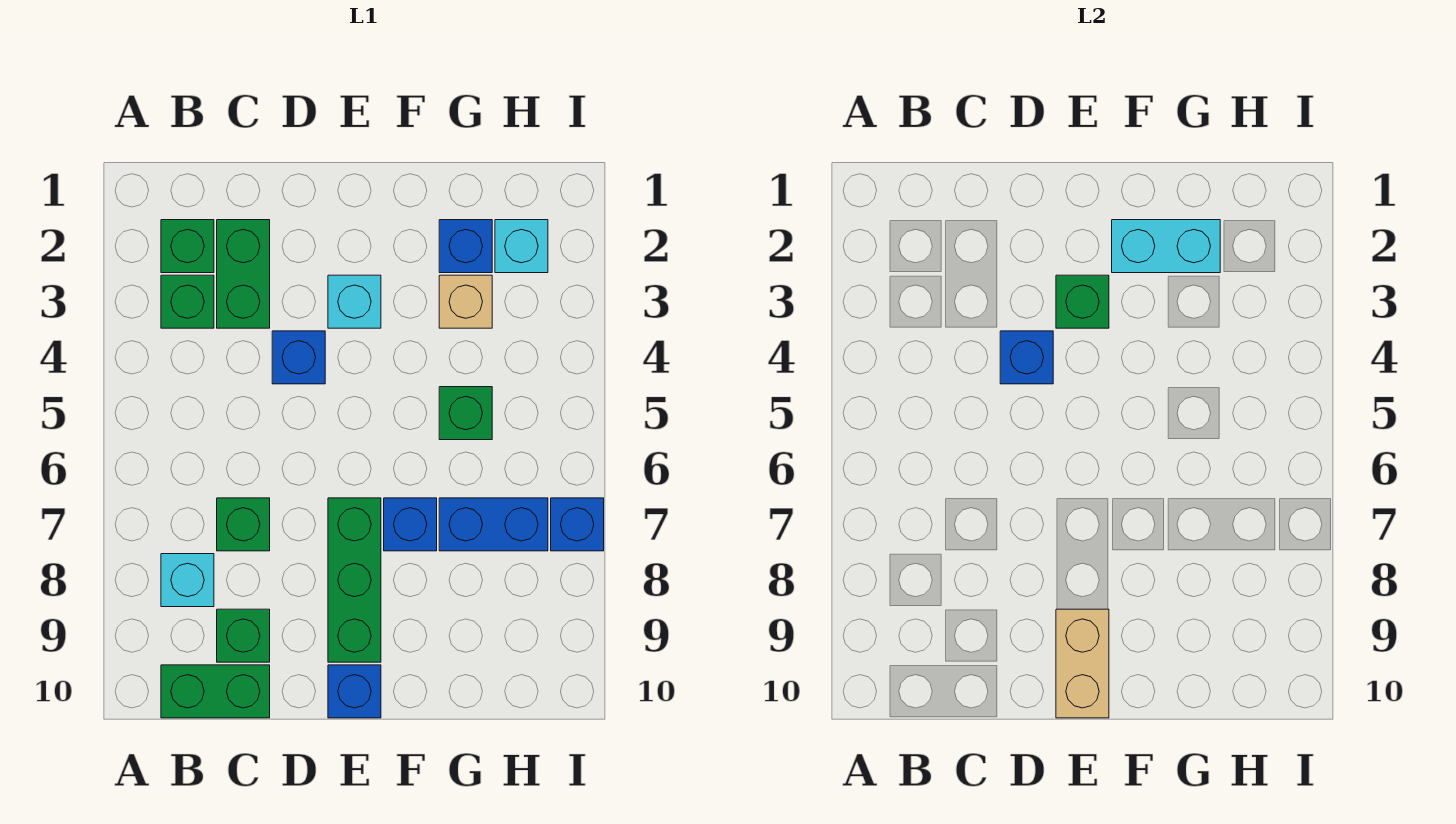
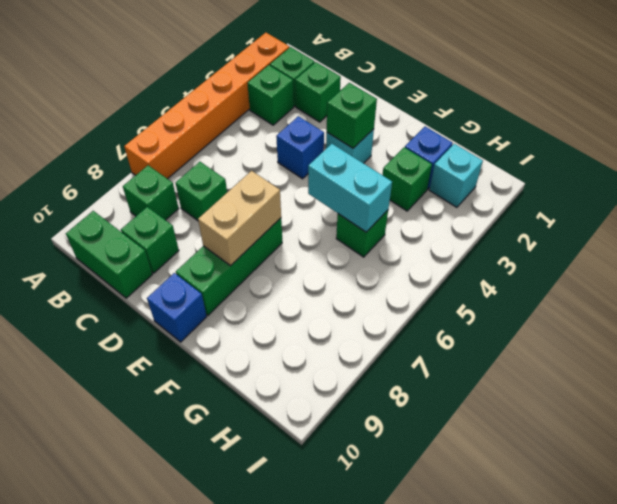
none -> orange brick A2:A7 level 1
cyan brick B8 level 1 -> green brick B8 level 1
green brick C2:C3 level 1 -> green brick C2 level 1
blue brick D4 level 2 -> none
tan brick E9:E10 level 2 -> tan brick E7:E8 level 2
cyan brick F2:G2 level 2 -> cyan brick F5:G5 level 2
blue brick F7 level 1 -> none
tan brick G3 level 1 -> green brick G3 level 1
blue brick G7:H7 level 1 -> none
blue brick I7 level 1 -> none

